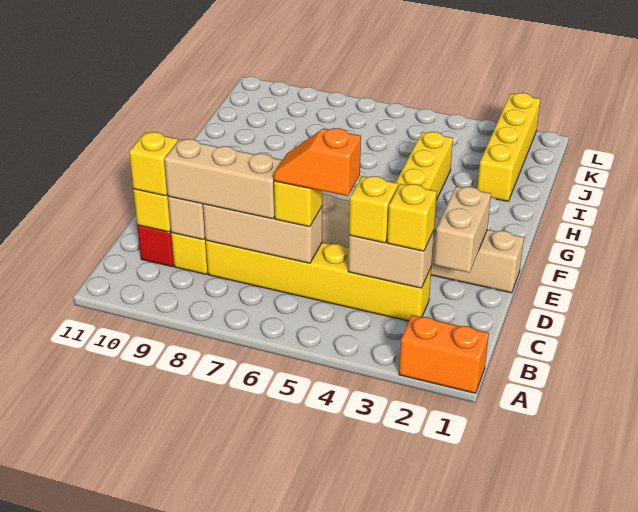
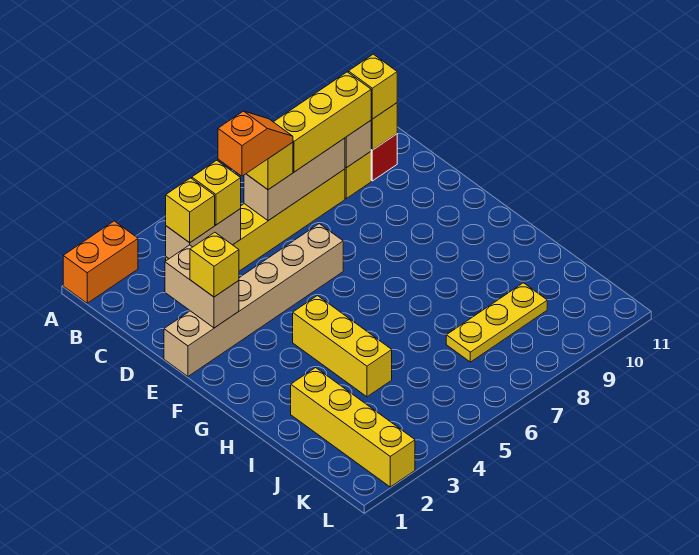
tan brick C7:C9 level 3 -> yellow brick C7:C9 level 3
none -> yellow brick E2 level 3
none -> yellow plate J7:J9 level 1

